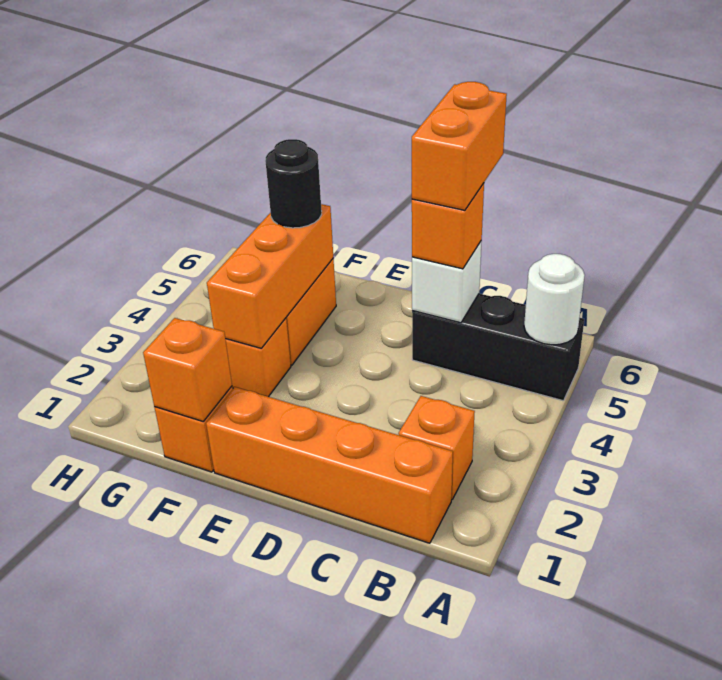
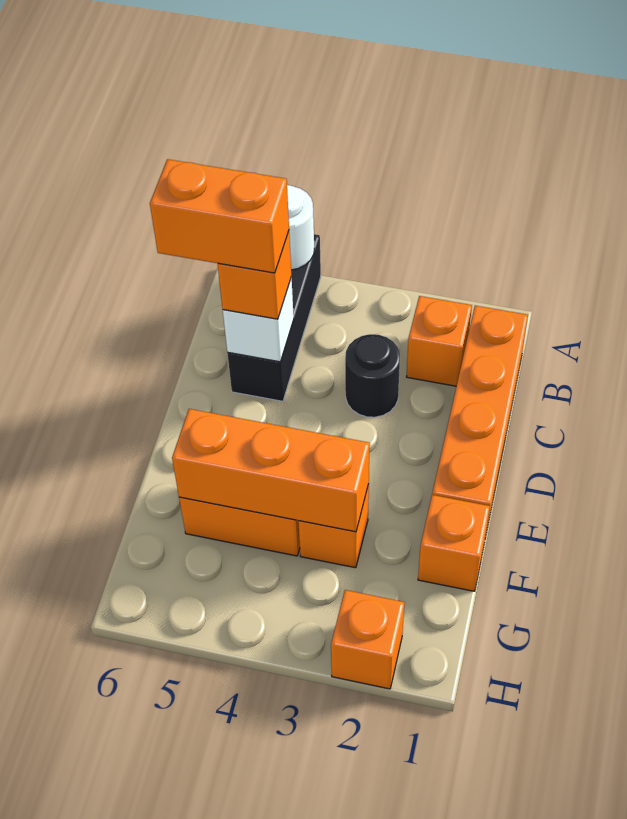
orange brick F1 level 2 -> orange brick H2 level 1
black round brick F5 level 3 -> black round brick C3 level 1

